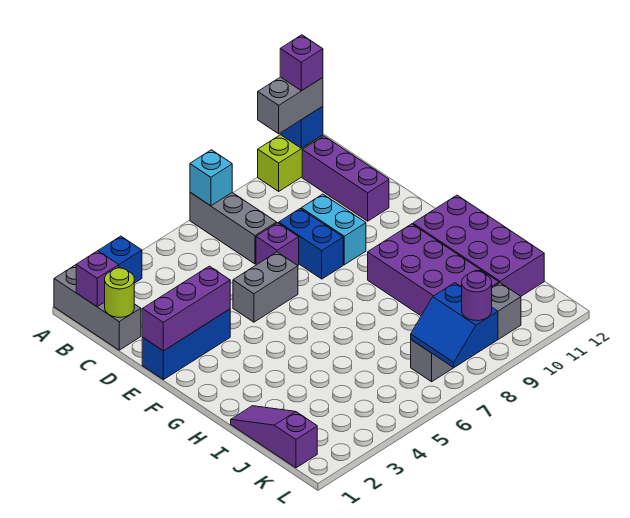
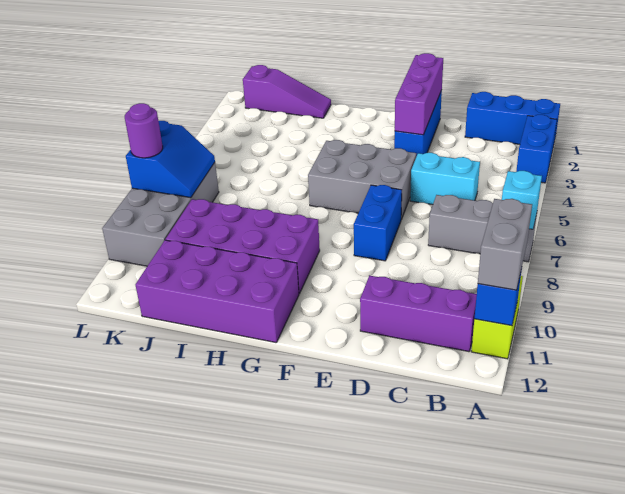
grey brick A1:C1 level 1 -> blue brick A1:C1 level 1
purple brick A11 level 4 -> none
purple brick B1 level 2 -> none
lime round brick C1 level 2 -> none
purple brick D7 level 1 -> none
blue brick D8:E8 level 1 -> blue brick E7:E8 level 1
cyan brick D9:E9 level 1 -> cyan brick C5:D5 level 1
grey brick E5:E6 level 1 -> grey brick E5:G6 level 1
grey brick K7:K10 level 1 -> grey brick K7:L10 level 1
blue slope K7:L8 level 2 top 8 -> blue slope K7:L8 level 2 top L

